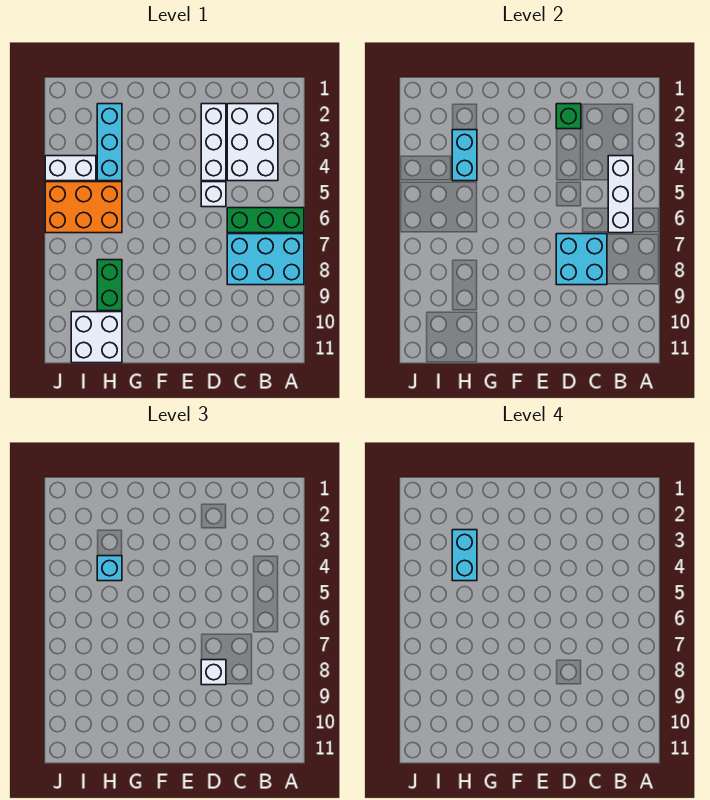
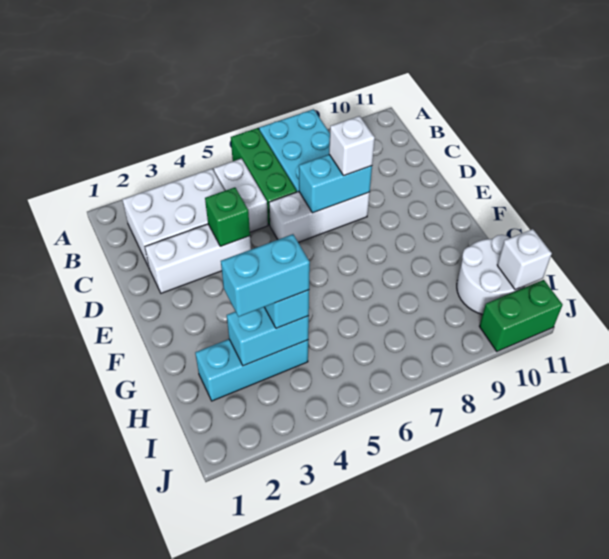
white brick B4:B6 level 2 -> white brick D6:D8 level 1
cyan brick C7:D8 level 2 -> cyan brick D7:D8 level 2
green brick D2 level 2 -> green brick D4 level 2
white brick D5 level 1 -> white brick I11 level 2
orange brick H5:J6 level 1 -> none
green brick H8:H9 level 1 -> green brick J10:J11 level 1
white brick H10:I11 level 1 -> white round brick H10:I11 level 1
white brick I4:J4 level 1 -> white brick B5:C5 level 1

